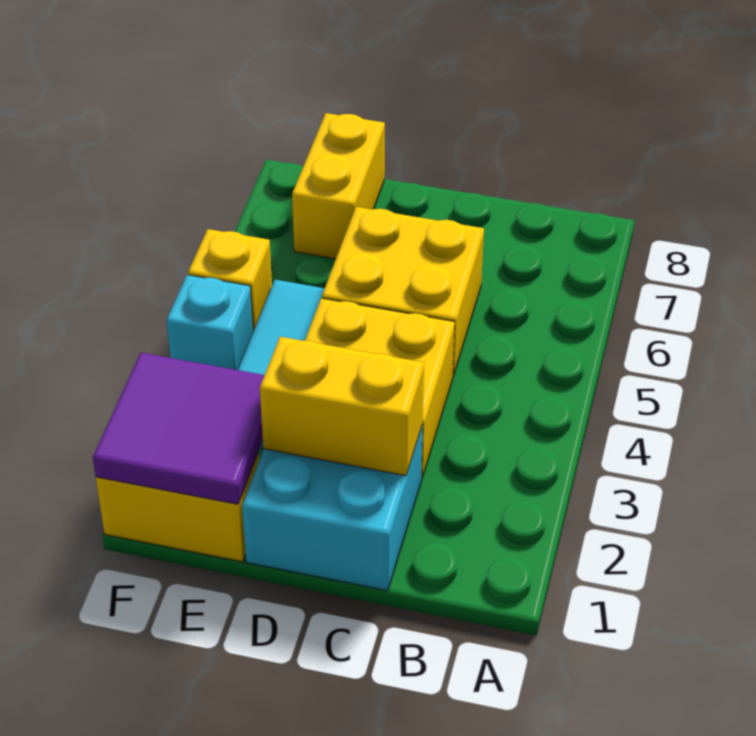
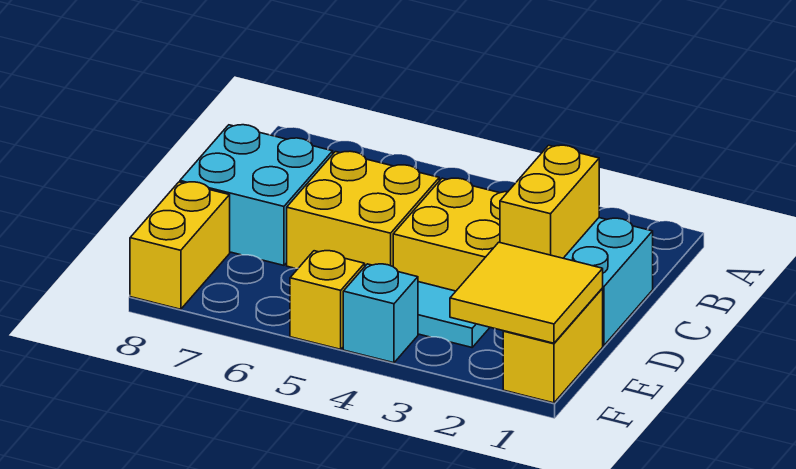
none -> cyan brick C7:D8 level 1
purple tile E1:F2 level 2 -> yellow tile E1:F2 level 2
yellow brick E7:E8 level 1 -> yellow brick E8:F8 level 1

